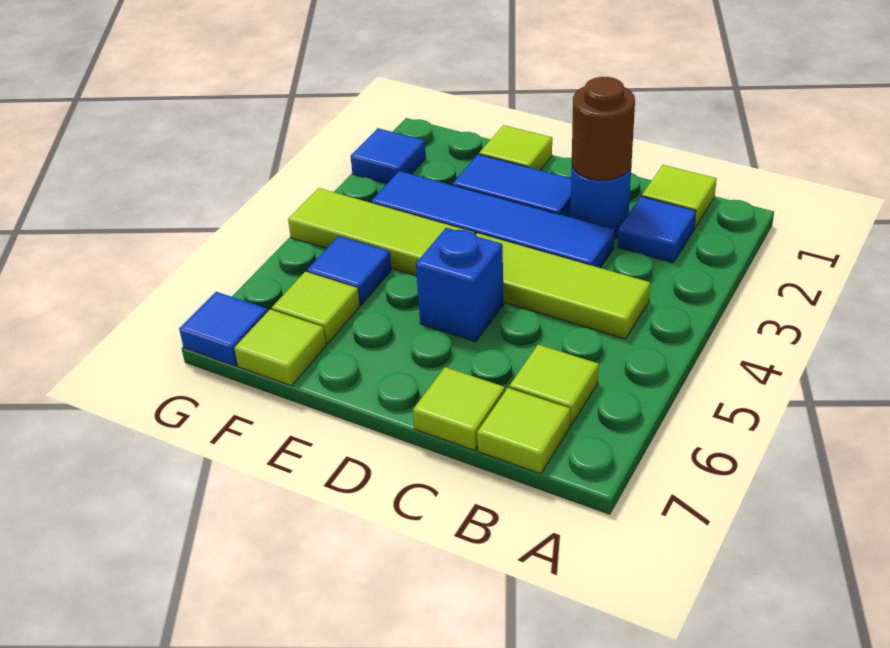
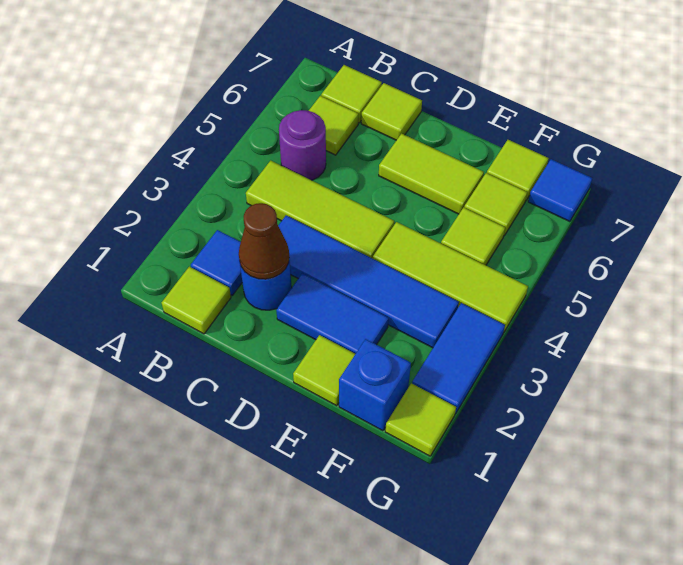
none -> purple round brick B5 level 1
brown round brick C2 level 2 -> brown cone C2 level 2
blue brick D5 level 1 -> blue brick F1 level 1
none -> lime tile D6:E6 level 1
blue tile F5 level 1 -> lime tile F5 level 1
none -> lime tile G1 level 1
blue tile G2 level 1 -> blue tile G2:G3 level 1

